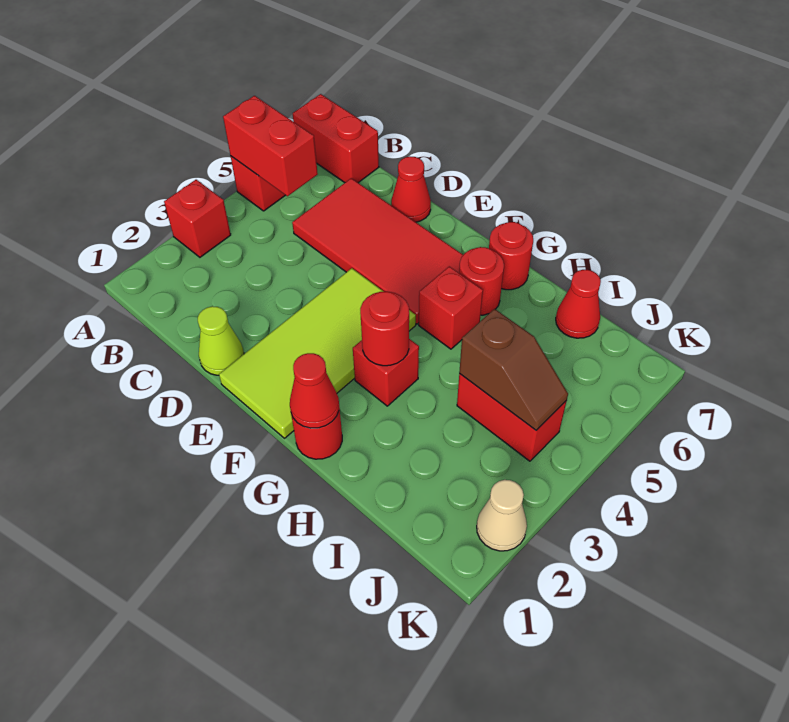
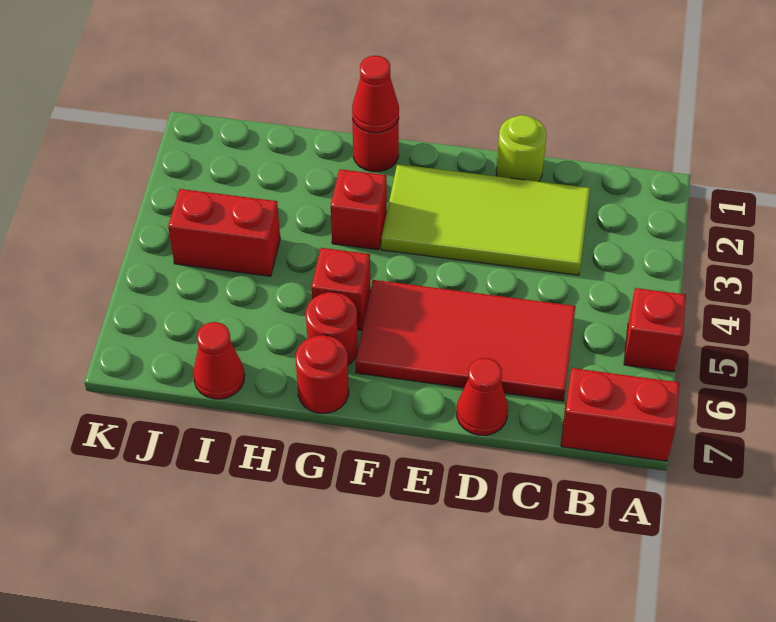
red brick A3 level 1 -> none
red brick A5:B5 level 2 -> none
lime cone D1 level 1 -> lime round brick D1 level 1
lime tile E1:F4 level 1 -> lime tile C2:F3 level 1
red round brick G3 level 2 -> none
brown slope I4:J4 level 2 top I -> none
tan cone K2 level 1 -> none

